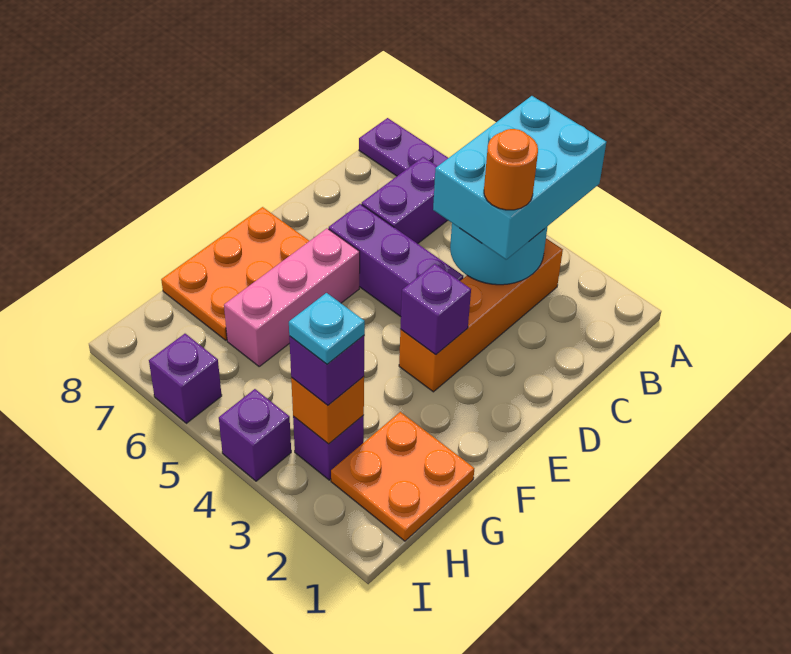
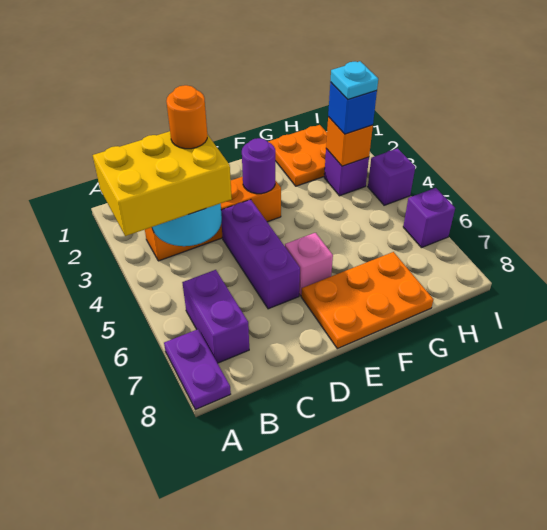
cyan brick A3:C4 level 3 -> yellow brick A3:C4 level 3
purple brick B6:C6 level 1 -> purple brick B6:B7 level 1
purple brick E3 level 2 -> purple round brick E3 level 2
pink brick E6:G6 level 1 -> pink brick E6 level 1
purple brick H3 level 3 -> blue brick H3 level 3

